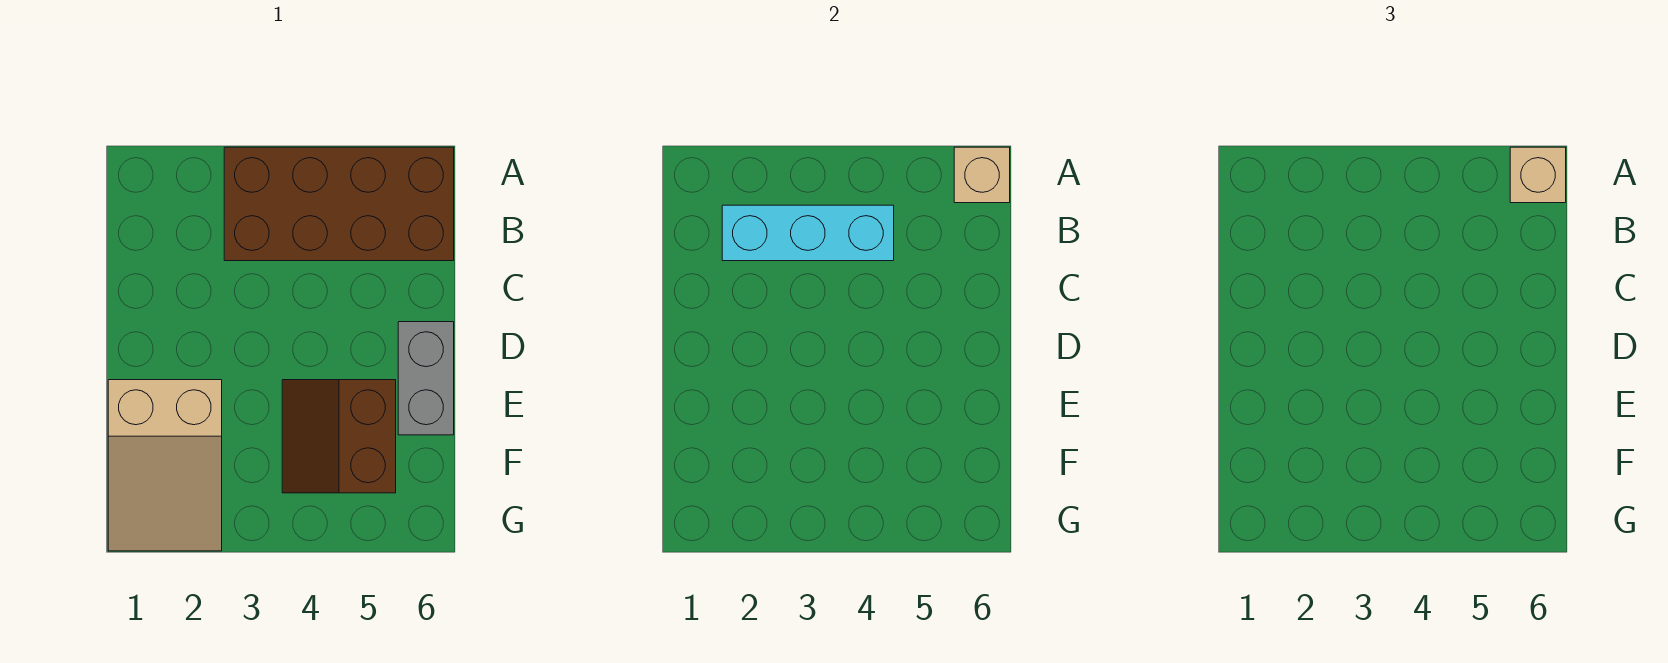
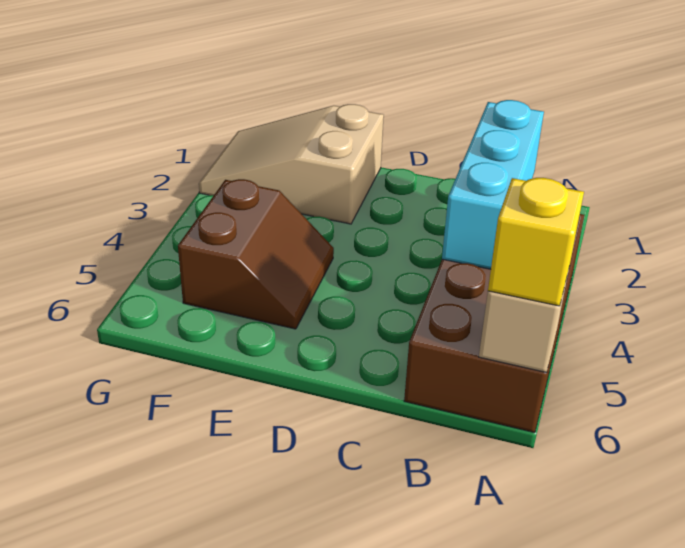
tan brick A6 level 3 -> yellow brick A6 level 3
grey brick D6:E6 level 1 -> none
brown slope E4:F5 level 1 top 5 -> brown slope E4:F5 level 1 top F

